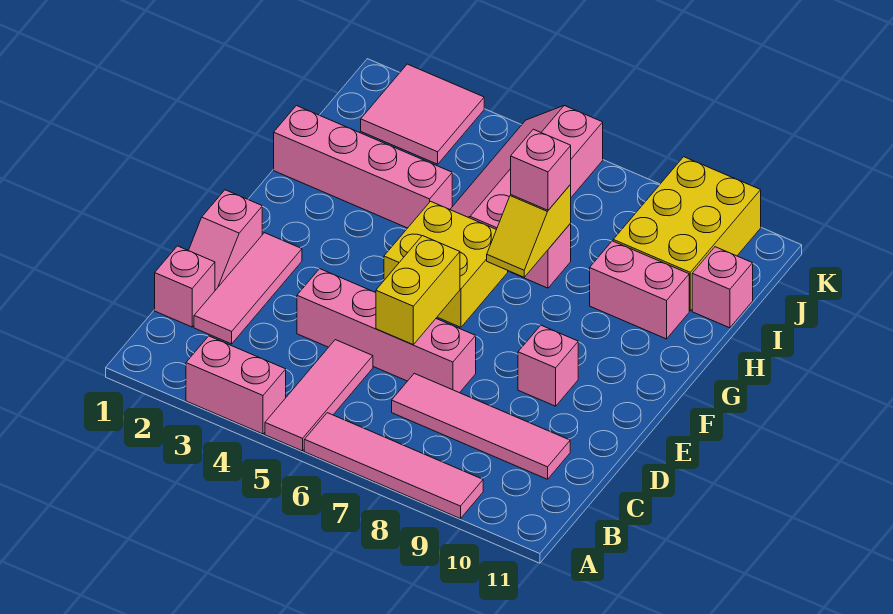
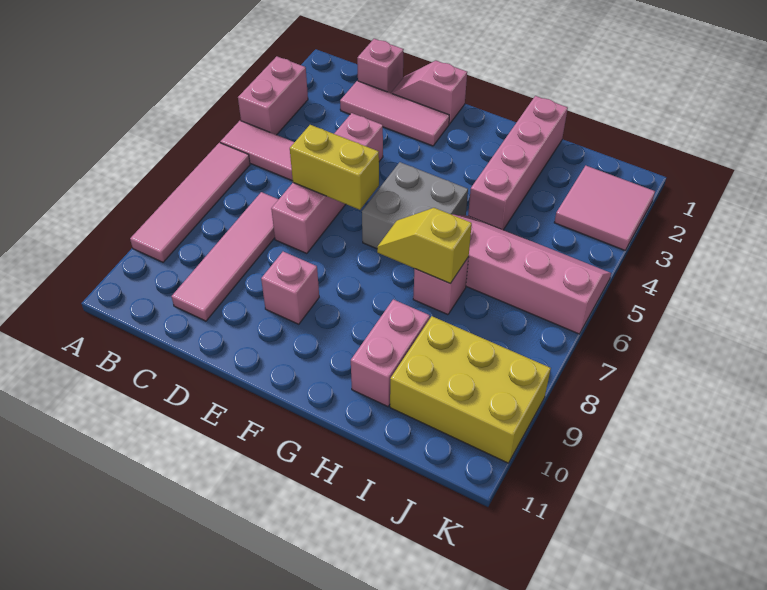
yellow brick F5:G6 level 1 -> grey brick F5:G6 level 1
pink brick H7 level 3 -> none
pink brick I11 level 1 -> none

